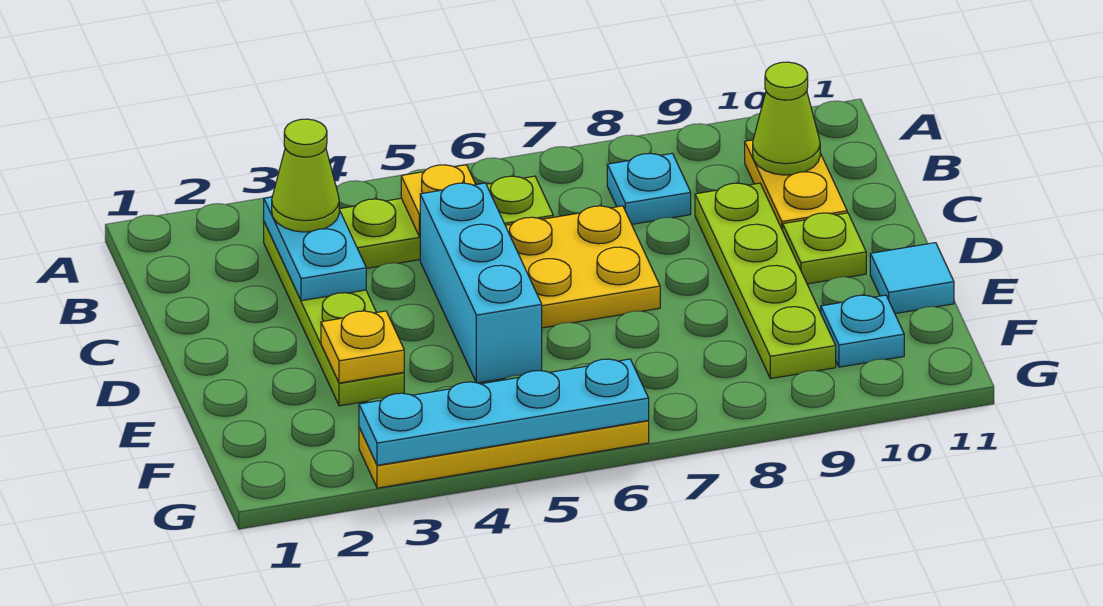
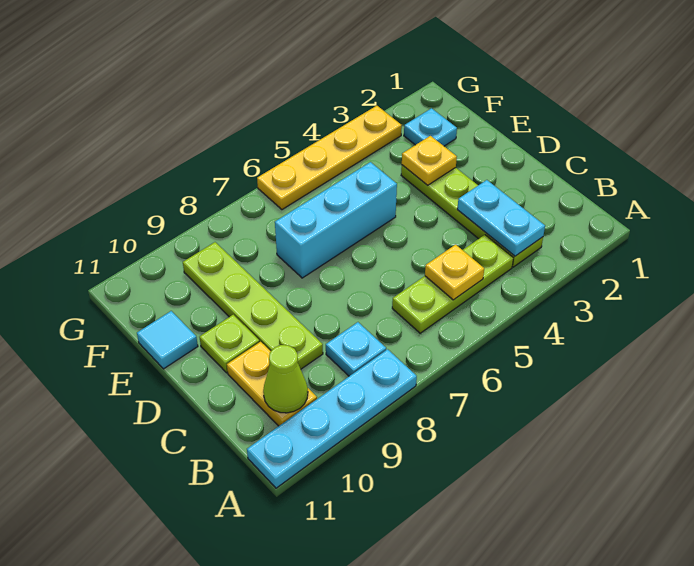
lime cone B3 level 3 -> none
cyan brick C5:E5 level 1 -> cyan brick E5:E7 level 1
yellow plate C6:D7 level 1 -> none
cyan plate F10 level 1 -> cyan plate F2 level 1
cyan plate G3:G6 level 2 -> cyan plate A8:A11 level 1

